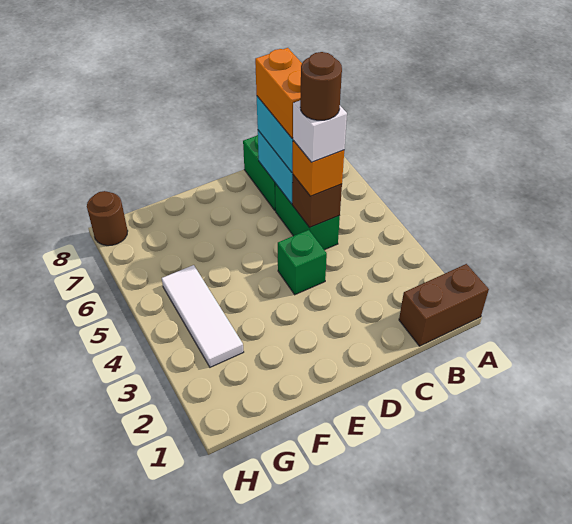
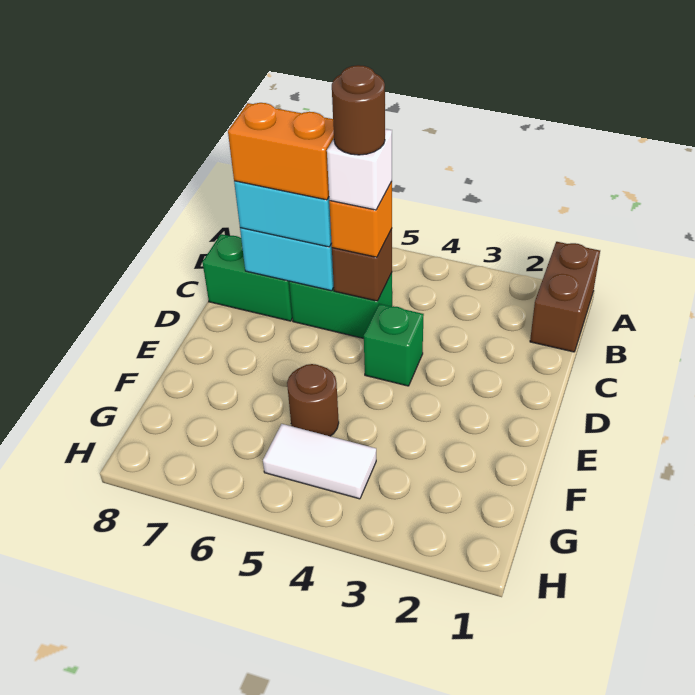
white tile G3:G5 level 1 -> white tile G4:G5 level 1
brown round brick H8 level 1 -> brown round brick F5 level 1

